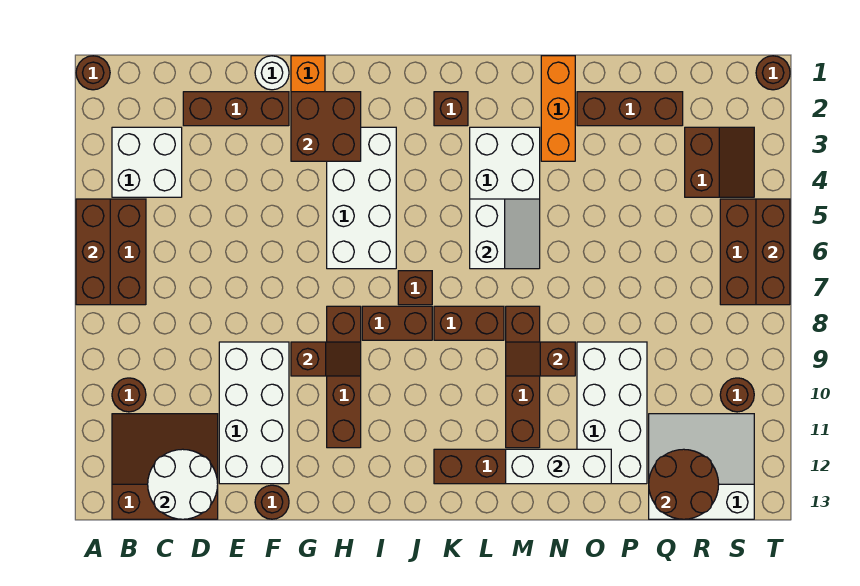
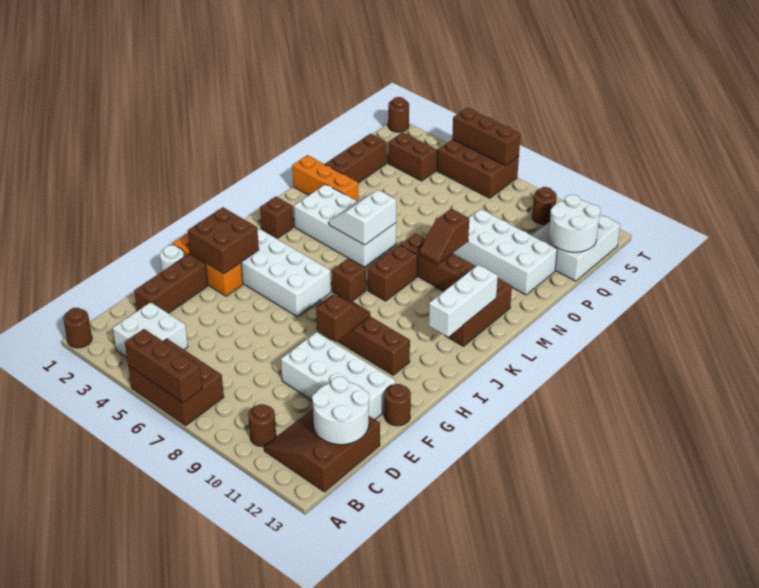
brown brick I8:J8 level 1 -> none
white slope L5:M6 level 2 top L -> white slope L5:M6 level 2 top 6
white brick M12:O12 level 2 -> white brick J12:L12 level 2
brown round brick Q12:R13 level 2 -> white round brick Q12:R13 level 2

